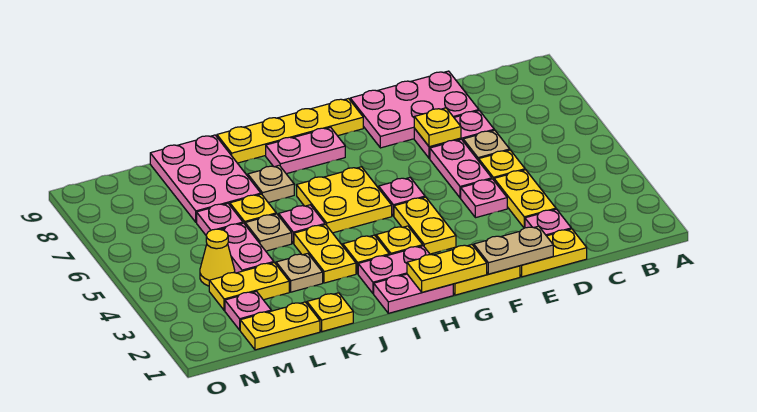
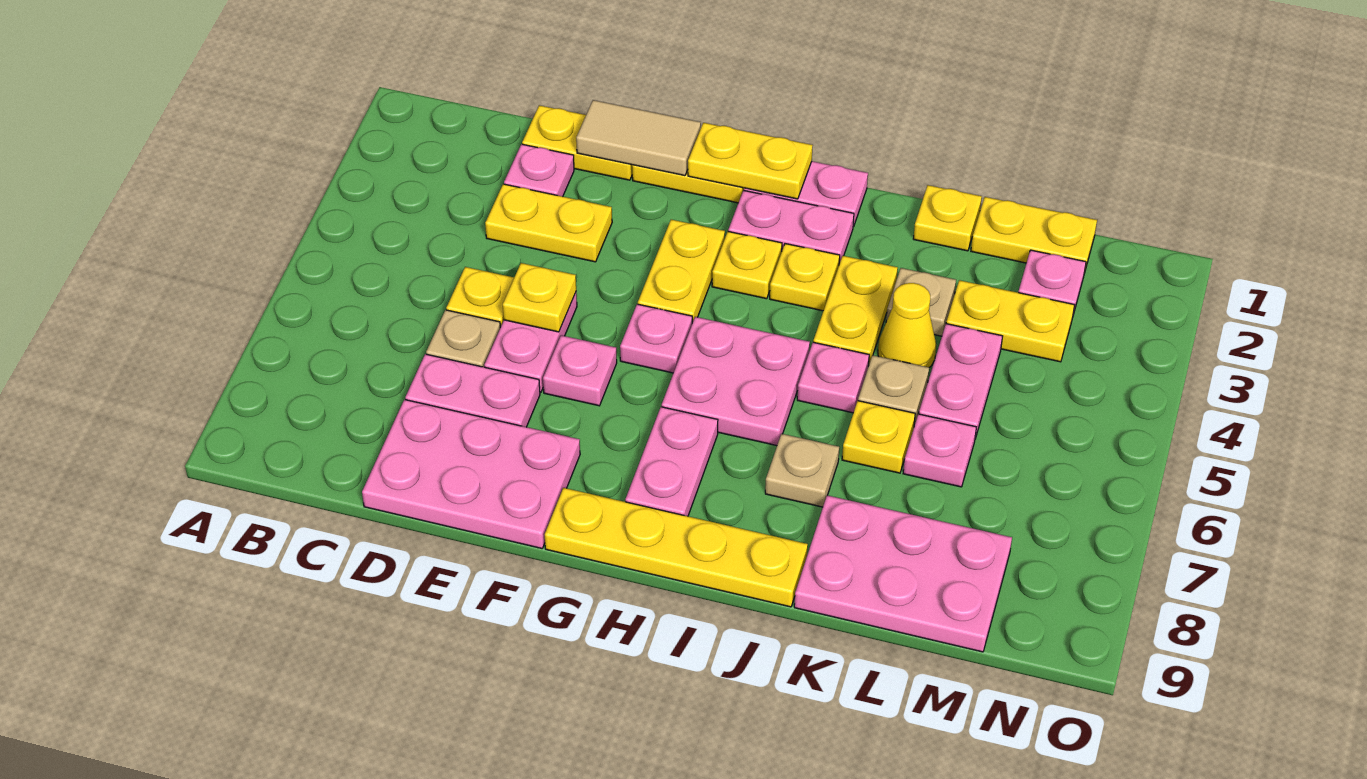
yellow plate D3:D4 level 1 -> yellow plate D3:E3 level 1
tan plate E1:F1 level 2 -> tan tile E1:F1 level 2
pink plate E4 level 1 -> pink plate F6 level 1
yellow plate E7 level 2 -> yellow plate E5 level 2
yellow plate H5:I6 level 1 -> pink plate H5:I6 level 1
pink plate H8:I8 level 1 -> pink plate H7:H8 level 1
pink plate K7:L9 level 1 -> pink plate K8:M9 level 1
yellow cone M4 level 1 -> yellow cone K4 level 1

